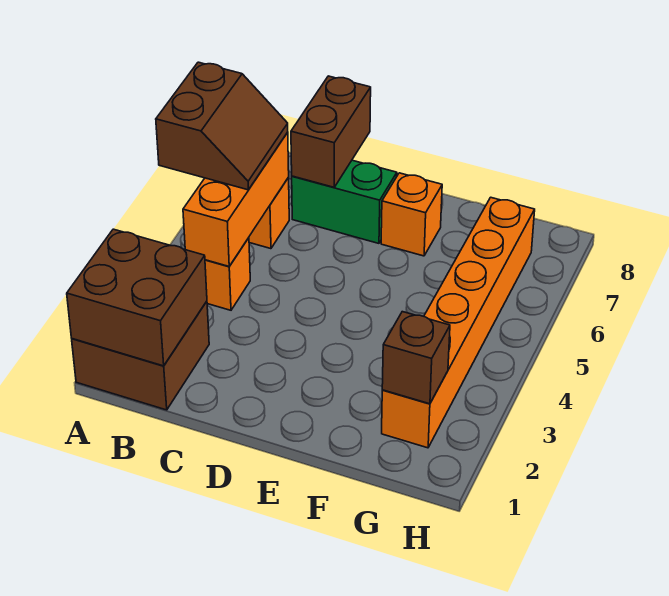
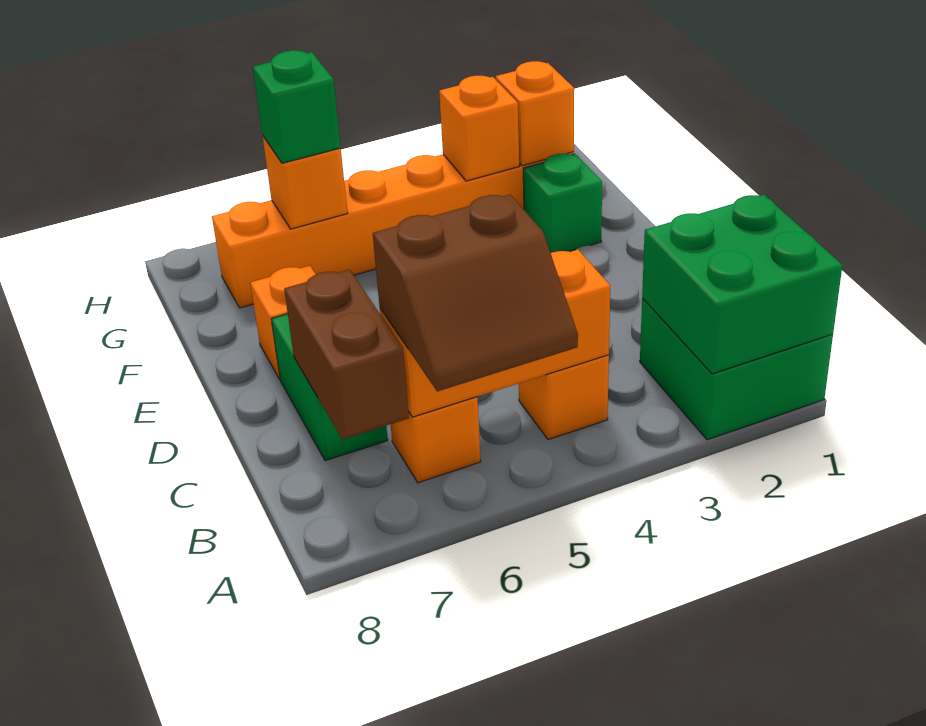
brown brick A1:B2 level 1 -> green brick A1:B2 level 1
brown brick A1:B2 level 2 -> green brick A1:B2 level 2
brown slope A5:B6 level 3 top A -> brown slope A5:B6 level 3 top B
brown brick C7:C8 level 2 -> brown brick B7:C7 level 2
none -> green brick F2 level 1
brown brick G2 level 2 -> orange brick G2 level 2
none -> orange brick G3 level 2
none -> orange brick G6 level 2
none -> green brick G6 level 3

